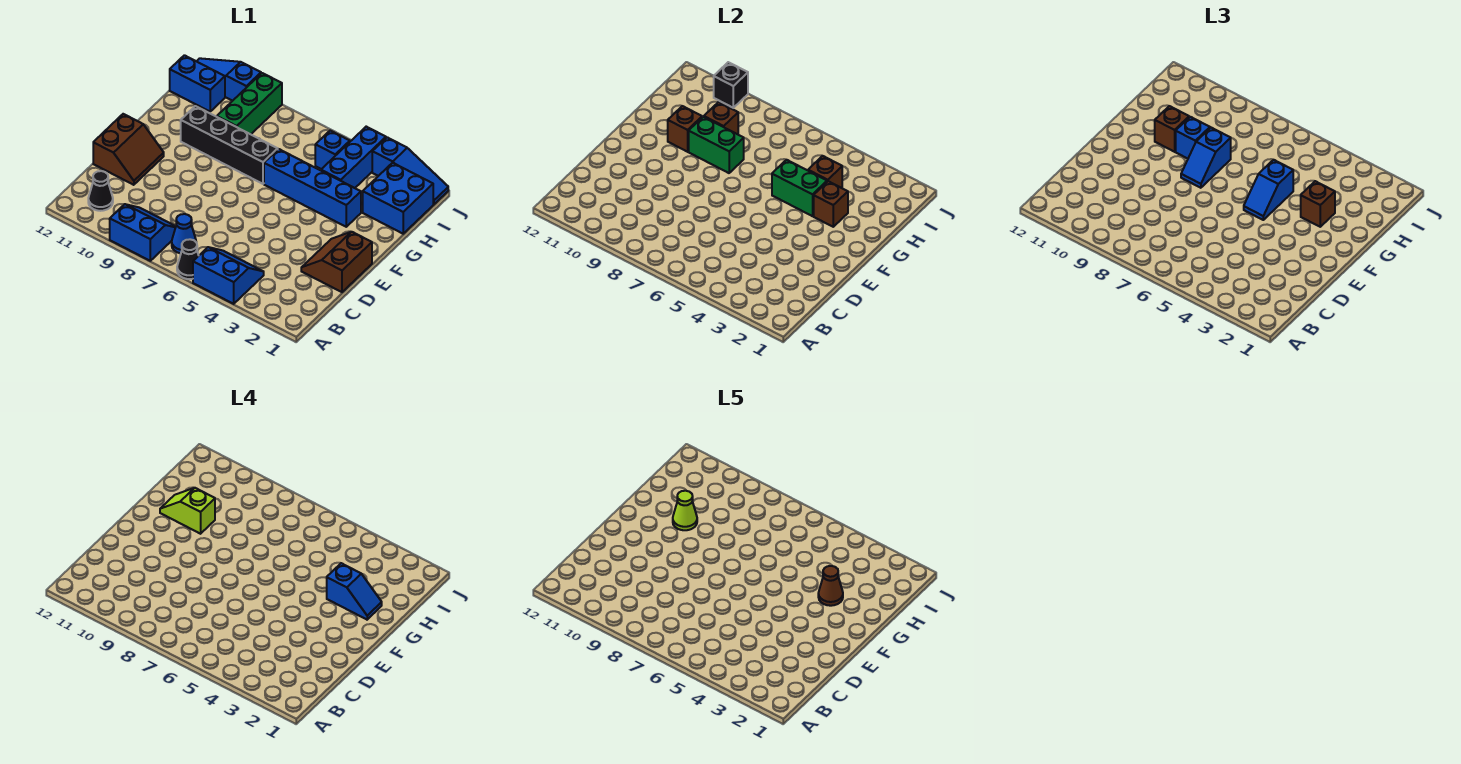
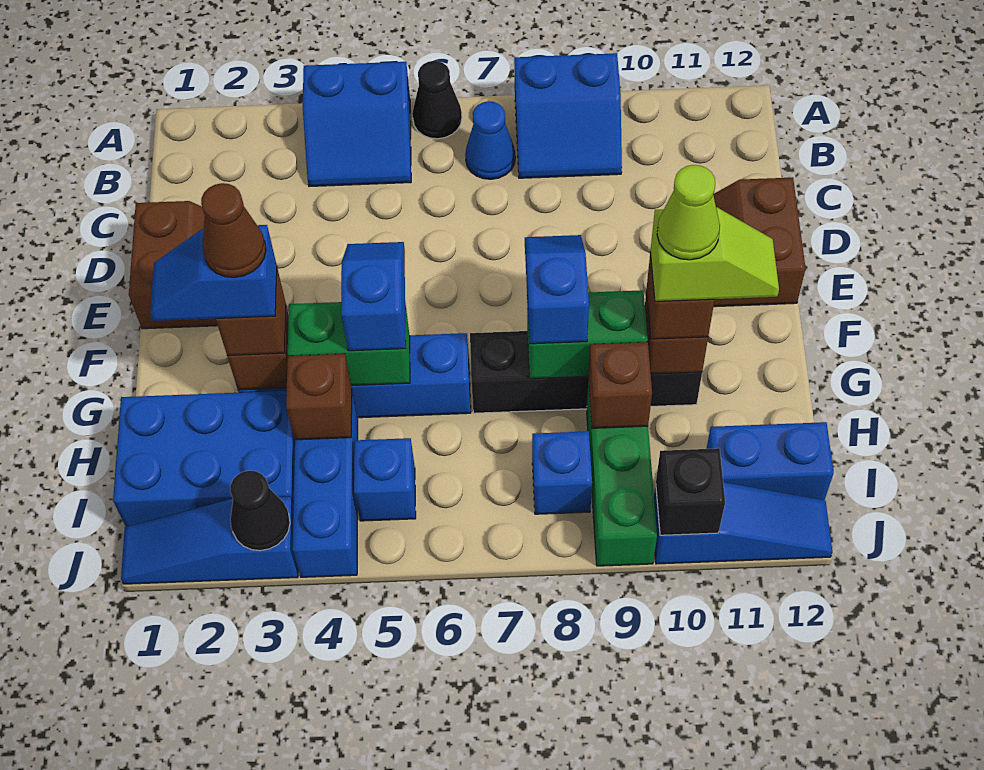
black cone B11 level 1 -> black cone J3 level 2
blue brick G9 level 3 -> blue brick I8 level 1
blue brick H1:I2 level 1 -> blue brick H1:I3 level 1

